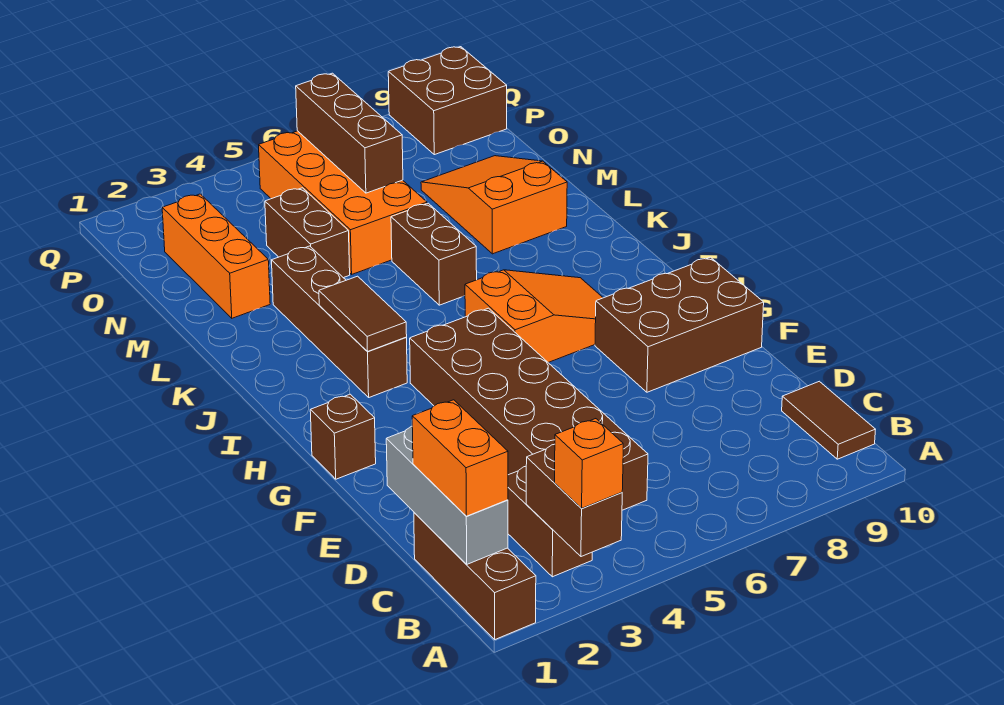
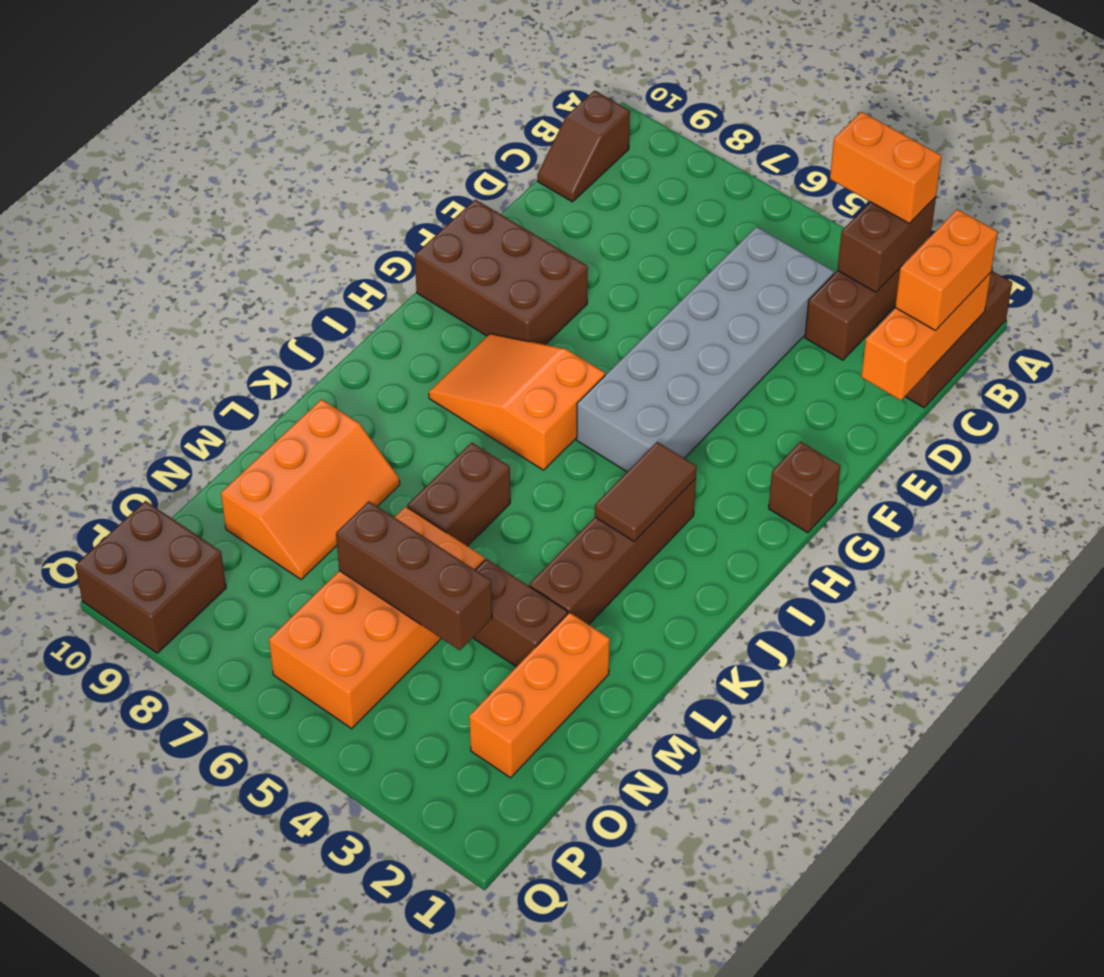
orange brick A3 level 3 -> orange brick A3:A4 level 3
grey brick B1:D1 level 2 -> orange brick B1:D1 level 2
brown tile B10:C10 level 1 -> brown slope B10:C10 level 1 top B
brown brick C4:H5 level 1 -> grey brick C4:H5 level 1
orange slope L8:N9 level 1 top L -> orange slope L8:N9 level 1 top 9
brown brick M4:N4 level 1 -> brown brick M3:M4 level 1
brown brick N6:P6 level 2 -> brown brick N4:N6 level 2

